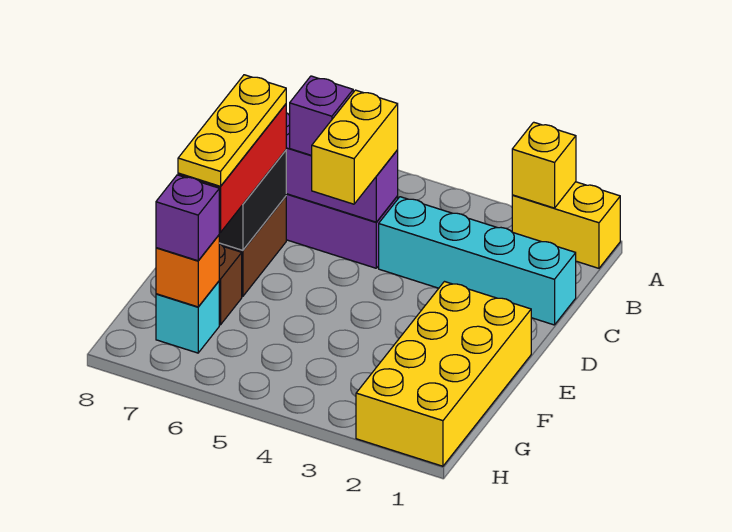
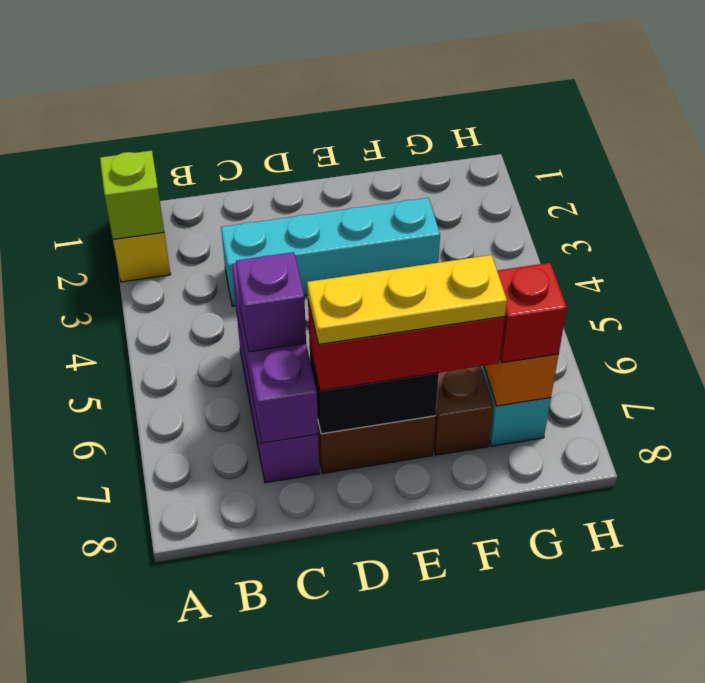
yellow brick A2 level 2 -> lime brick A2 level 2
cyan brick C1:C4 level 1 -> cyan brick C3:F3 level 1
yellow brick C5:D5 level 3 -> none
yellow brick E1:H2 level 1 -> none
purple brick G7 level 3 -> red brick G7 level 3

